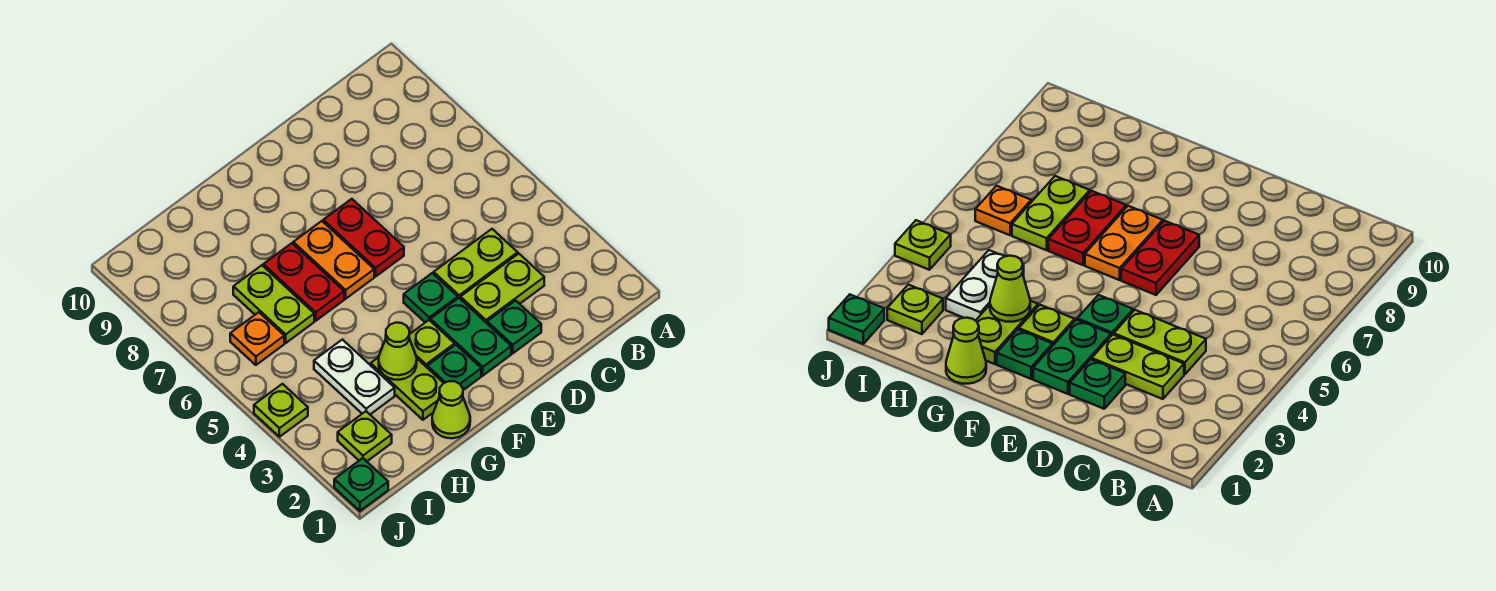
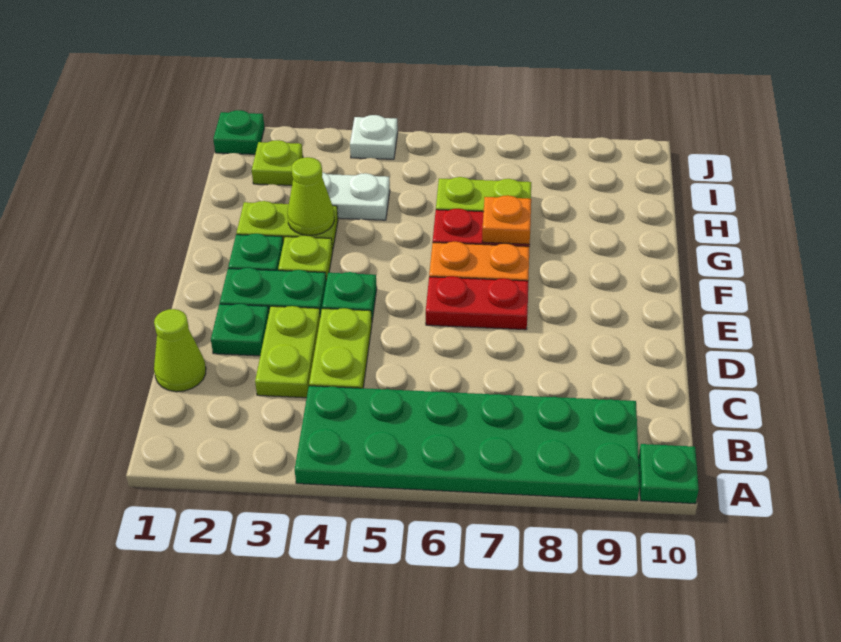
none -> green plate A4:B9 level 1
none -> green plate A10 level 1
lime cone G1 level 1 -> lime cone C1 level 1
orange plate I6 level 1 -> orange plate G7 level 2
lime plate J4 level 1 -> white plate J4 level 1

